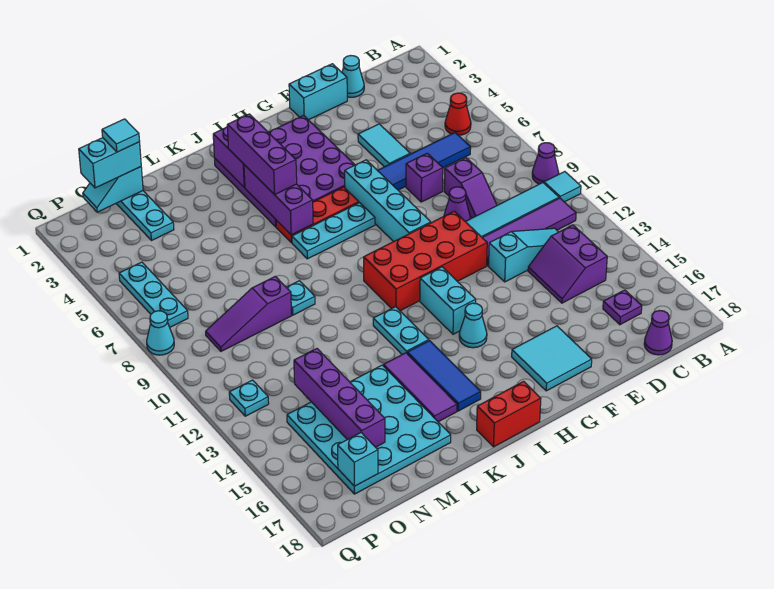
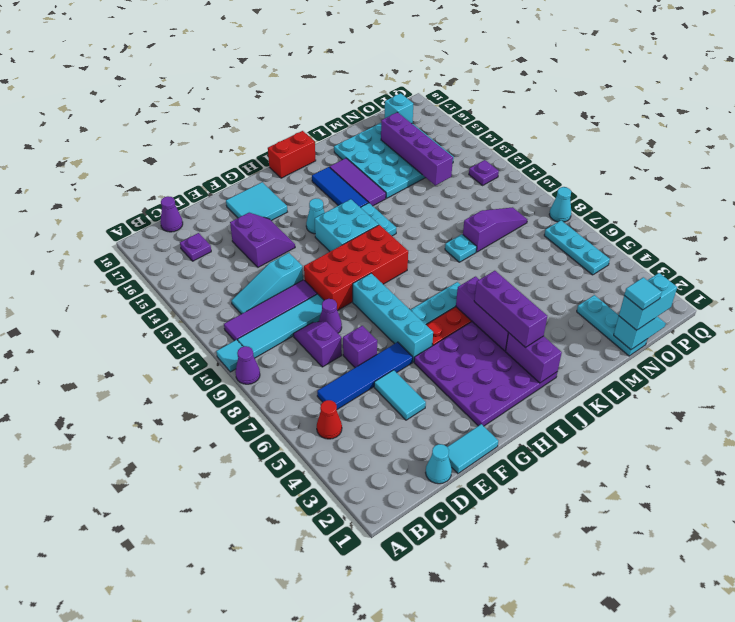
purple slope C13:D14 level 1 top C -> purple slope E14:F15 level 1 top E
cyan brick E1:F1 level 1 -> cyan tile E1:F1 level 1
cyan brick H12:H13 level 1 -> cyan brick H12:I13 level 1
cyan plate P12 level 1 -> purple plate P12 level 1

